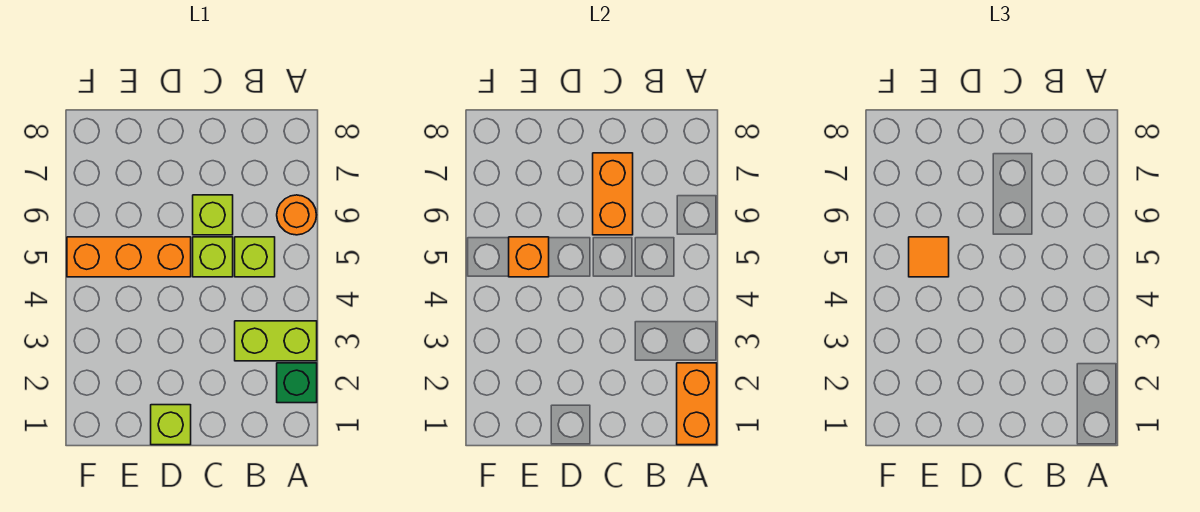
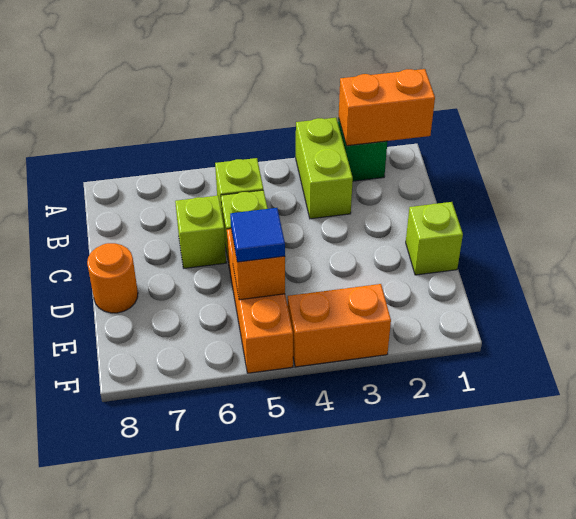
orange round brick A6 level 1 -> orange round brick D8 level 1
orange brick C6:C7 level 2 -> orange brick F3:F4 level 1
orange tile E5 level 3 -> blue tile E5 level 3

